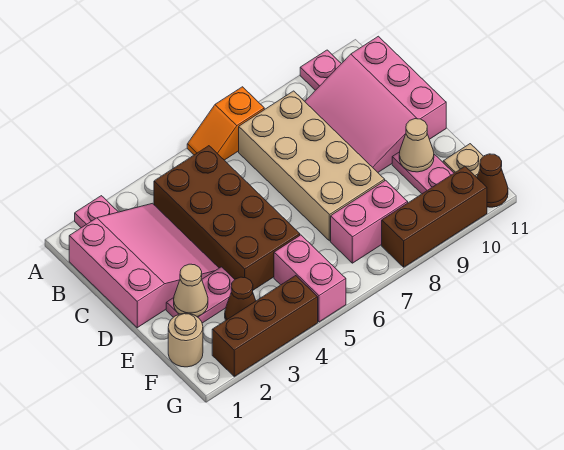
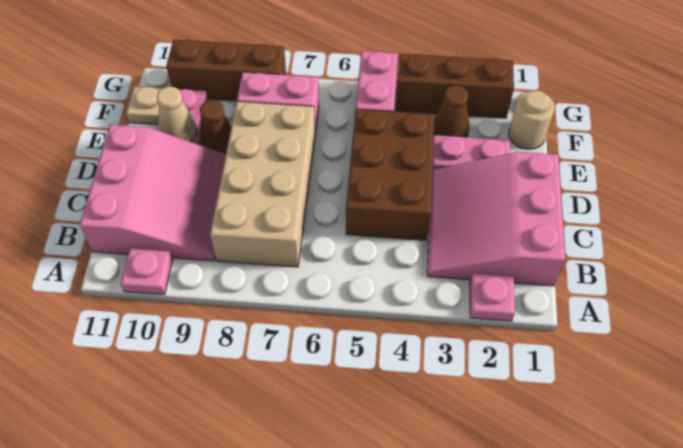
orange slope A6:A7 level 1 top 7 -> none
brown brick B4:E5 level 1 -> brown brick C4:E5 level 1
tan cone E2 level 2 -> none
brown cone G11 level 1 -> brown cone E9 level 1

